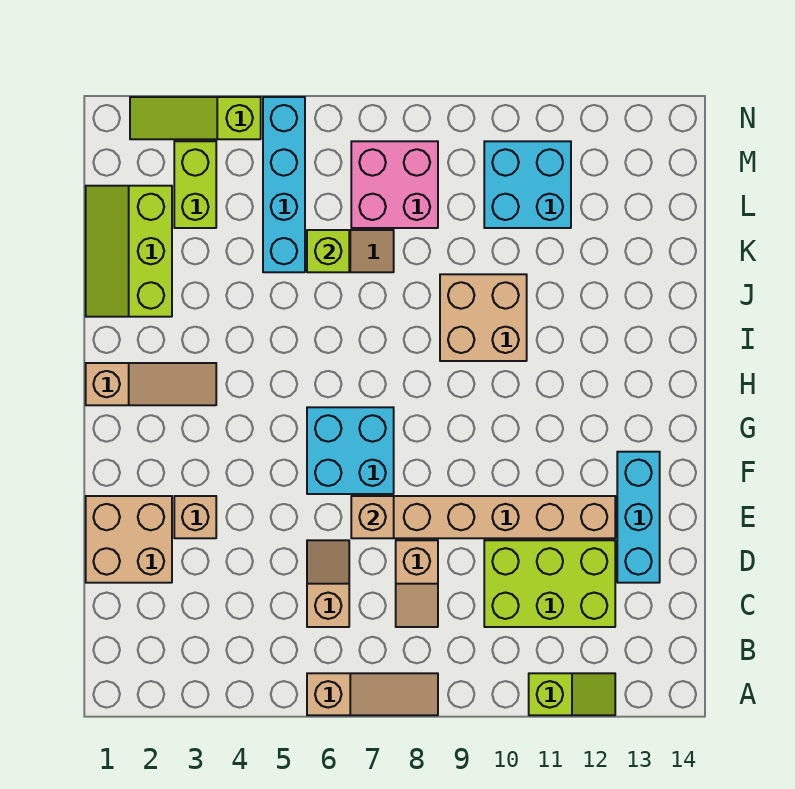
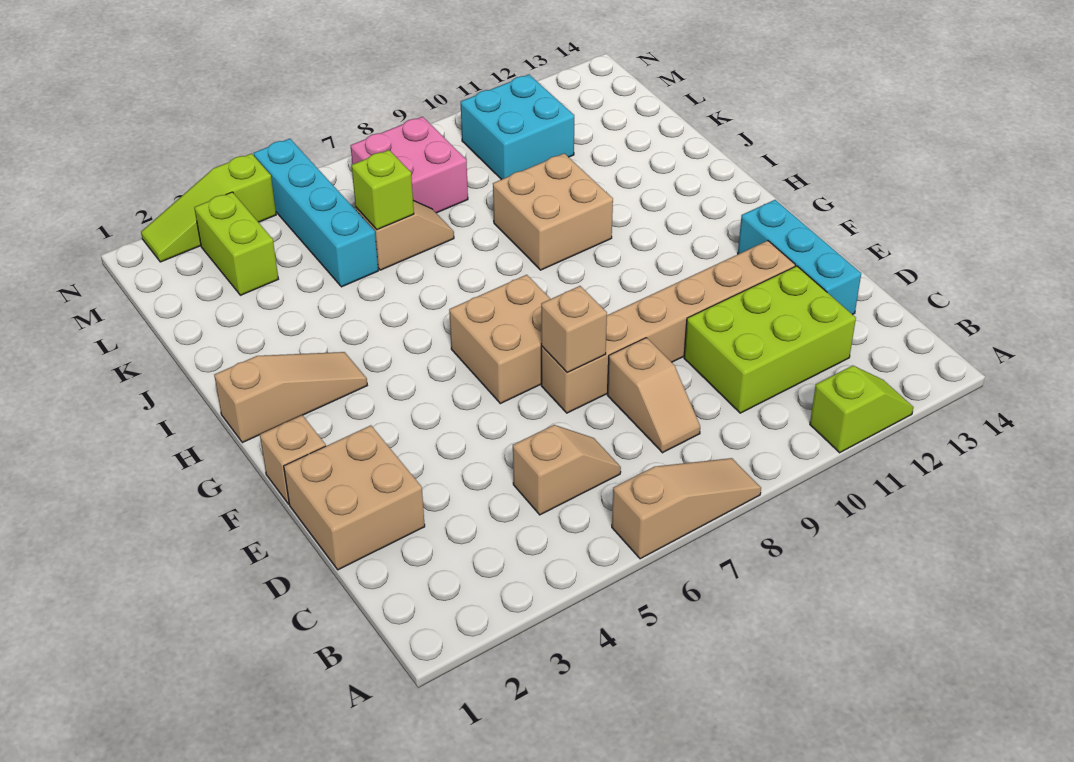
tan slope C6:D6 level 1 top C -> tan slope C5:C6 level 1 top 5
tan brick E3 level 1 -> tan brick F1 level 1
cyan brick F6:G7 level 1 -> tan brick F6:G7 level 1
lime slope J1:L2 level 1 top 2 -> none

